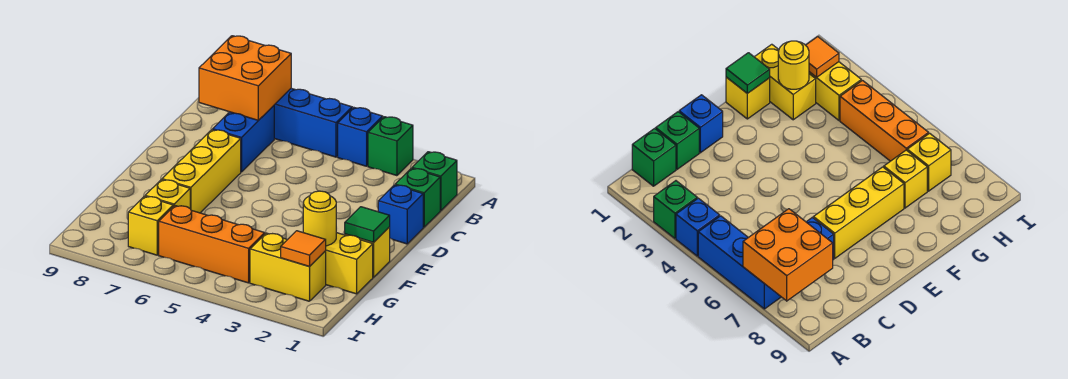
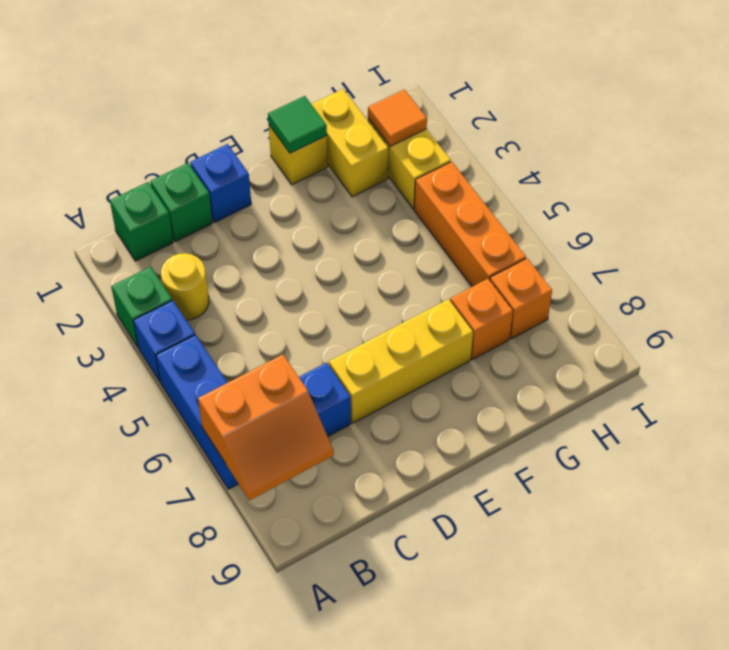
orange brick A7:B8 level 2 -> orange slope A7:B8 level 2 top 7
yellow round brick G2 level 2 -> yellow round brick B3 level 1
yellow brick G7 level 1 -> orange brick G7 level 1
yellow brick H7 level 1 -> orange brick H7 level 1

